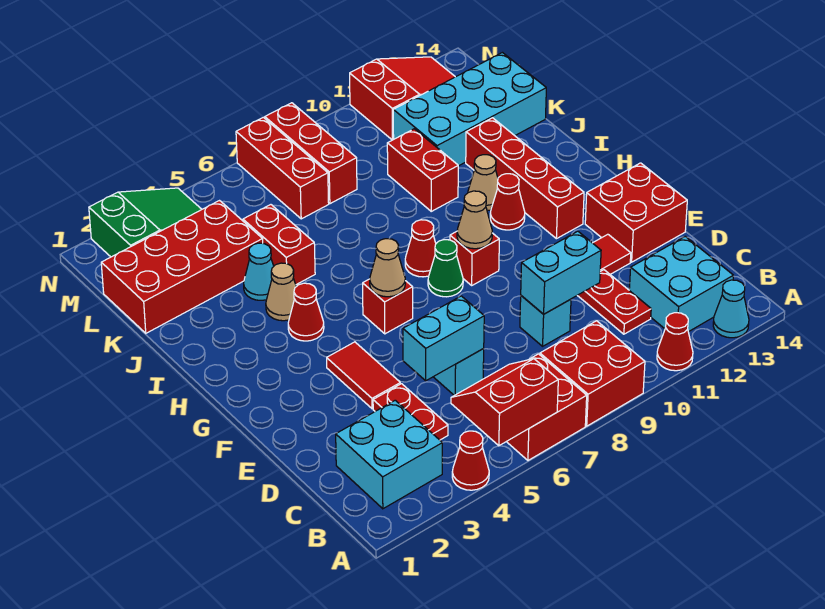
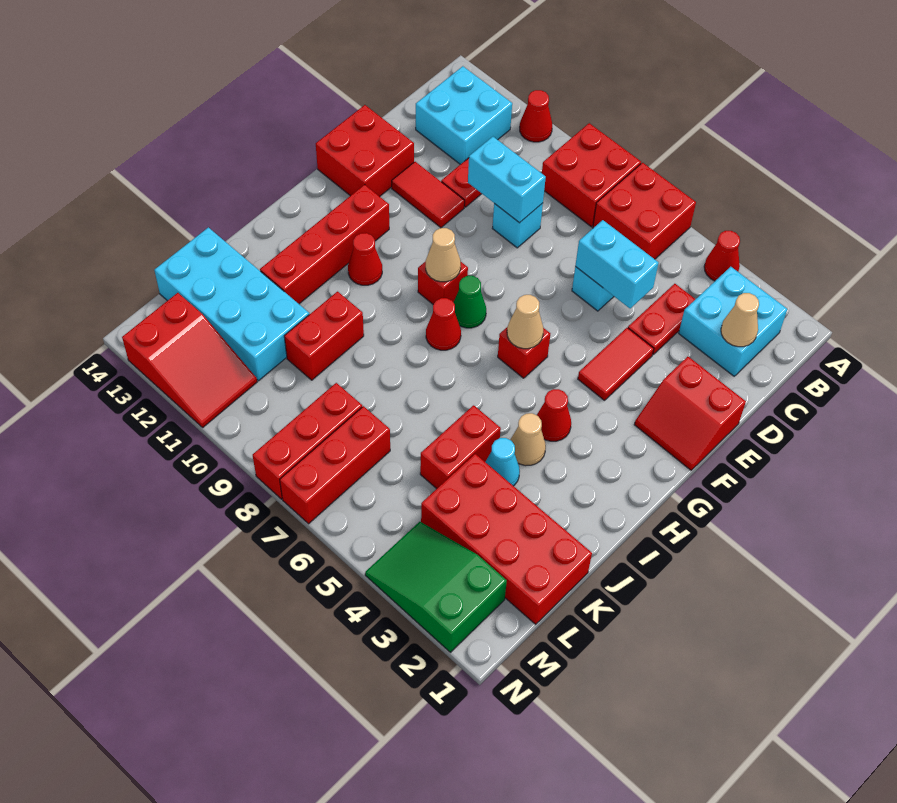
red slope A5:B6 level 2 top A -> red slope E1:F2 level 1 top E
cyan cone A13 level 1 -> none
tan cone I11 level 1 -> tan cone C2 level 2
red slope M11:N13 level 1 top 11 -> red slope M11:N13 level 1 top 13

